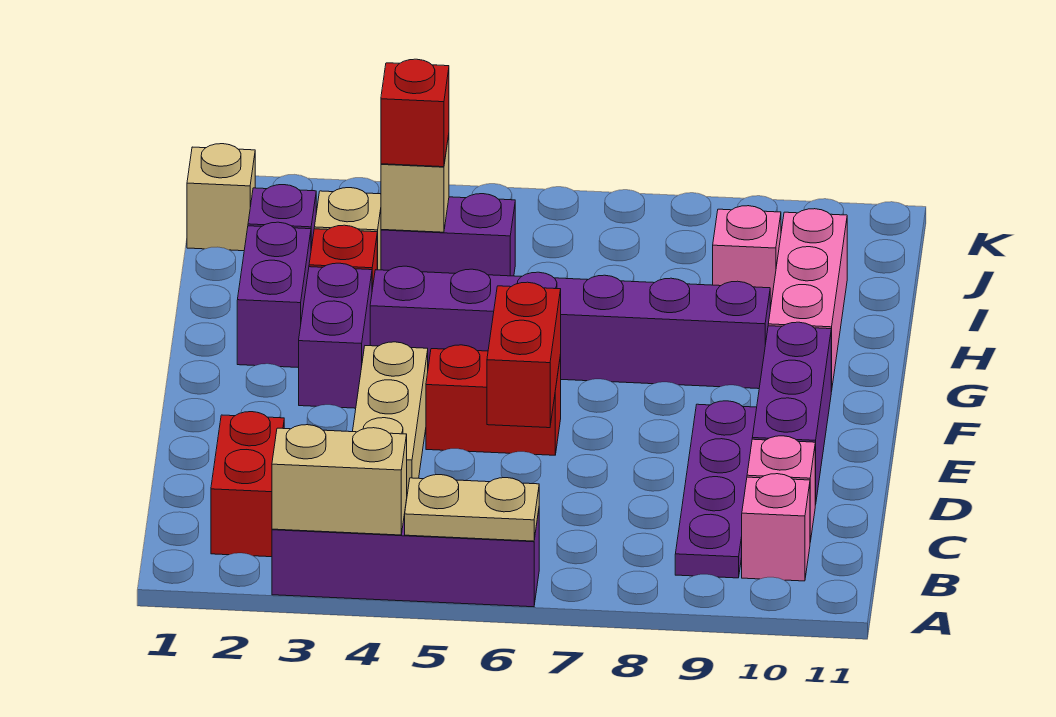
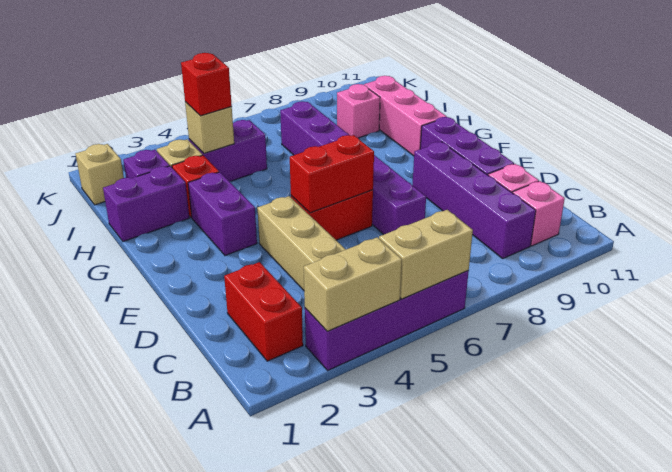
tan plate A5:A6 level 2 -> tan brick A5:A6 level 2
purple plate B9:E9 level 1 -> purple brick B9:E9 level 1
red brick D6:E6 level 2 -> red brick E5:E6 level 2
purple brick G2:H2 level 1 -> purple brick H1:H2 level 1
purple brick G4:G9 level 1 -> purple brick D7:I7 level 1

